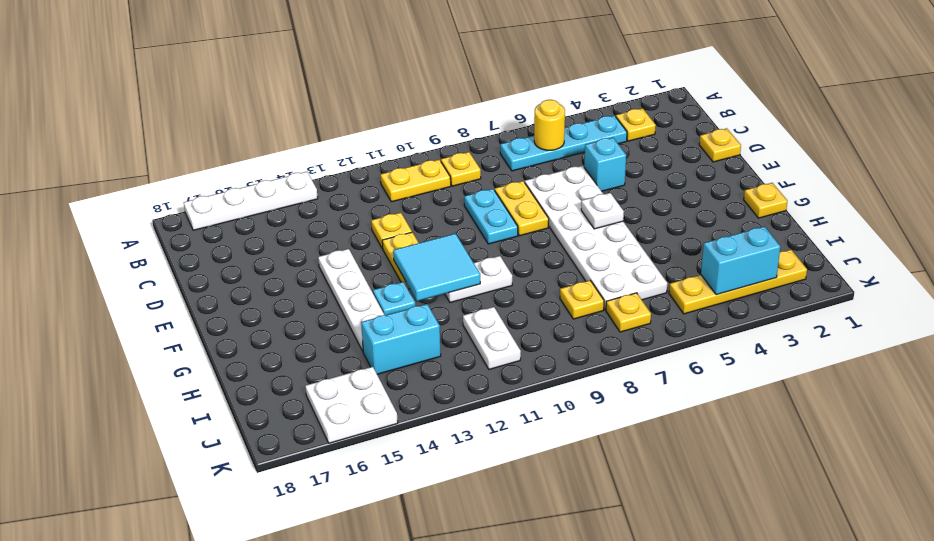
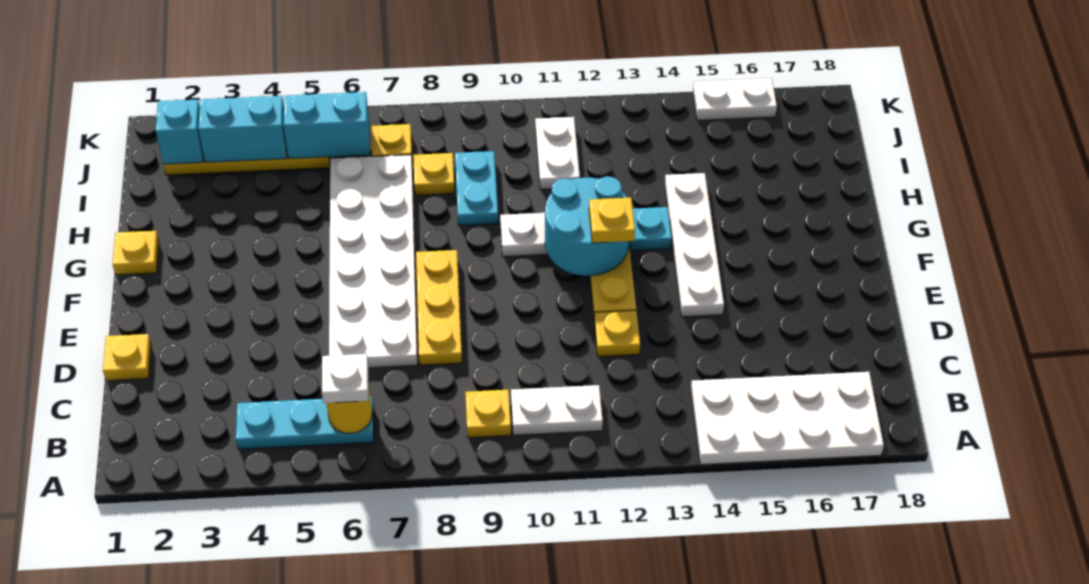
white plate A14:A17 level 1 -> white plate A14:B17 level 1
yellow plate B3 level 1 -> yellow plate F12 level 3
cyan plate B4:B7 level 1 -> cyan plate B4:B6 level 1
yellow plate B10:B11 level 1 -> white plate B10:B11 level 1
cyan brick D5 level 1 -> cyan brick J2 level 2
yellow plate D8:E8 level 1 -> yellow plate D8:F8 level 1
cyan plate D9:E9 level 1 -> cyan plate H9:I9 level 1
white plate F6 level 2 -> white plate B6 level 3
cyan tile F11:G12 level 2 -> cyan round brick F11:G12 level 2
cyan brick I13:I14 level 1 -> cyan brick J5:J6 level 2
white plate J15:K16 level 1 -> white plate K15:K16 level 1

